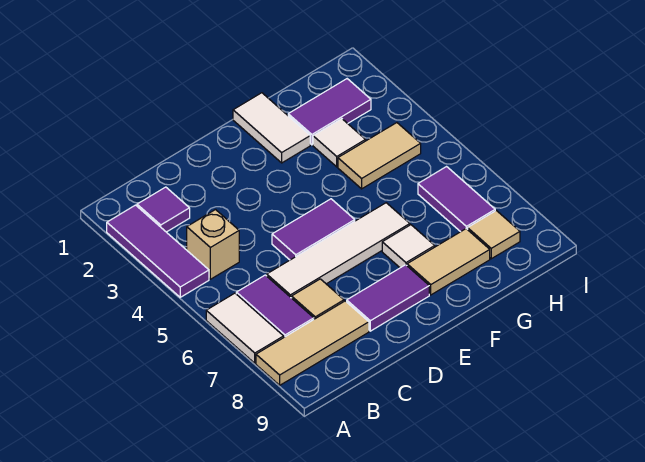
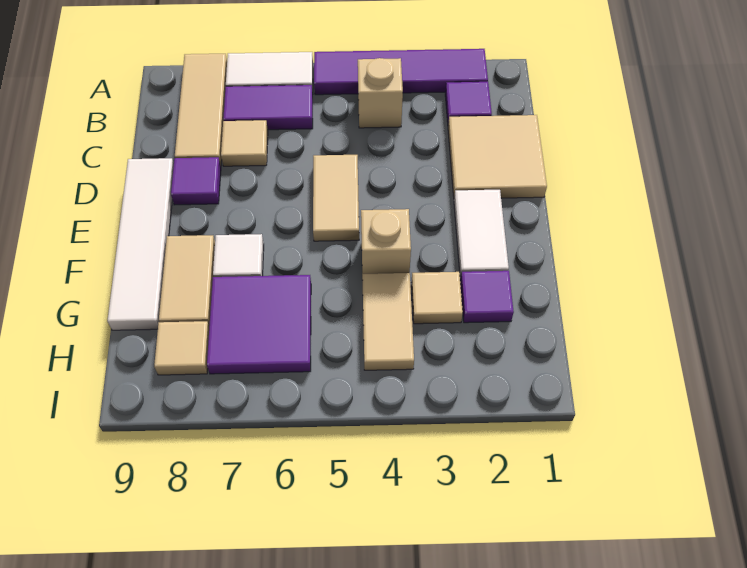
purple tile A2:A4 level 1 -> purple tile A2:A5 level 1
none -> tan tile C1:D2 level 1
white tile C6:F6 level 1 -> white tile D9:G9 level 1
purple tile D5:E5 level 1 -> tan tile D5:E5 level 1
purple tile D8:E8 level 1 -> purple tile D8 level 1
white tile F1:F2 level 1 -> white tile E2:F2 level 1
none -> tan brick F4 level 1
purple tile G2:H2 level 1 -> purple tile G2 level 1
white tile G3 level 1 -> tan tile G3 level 1
purple tile H6:H7 level 1 -> purple tile G6:H7 level 1

